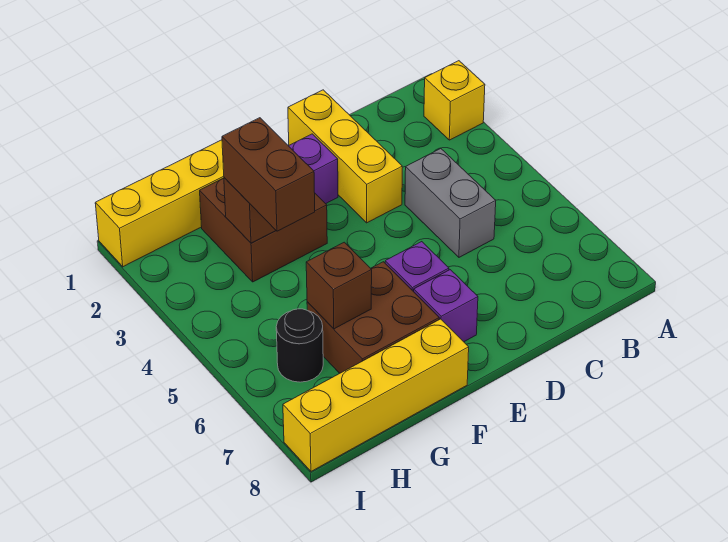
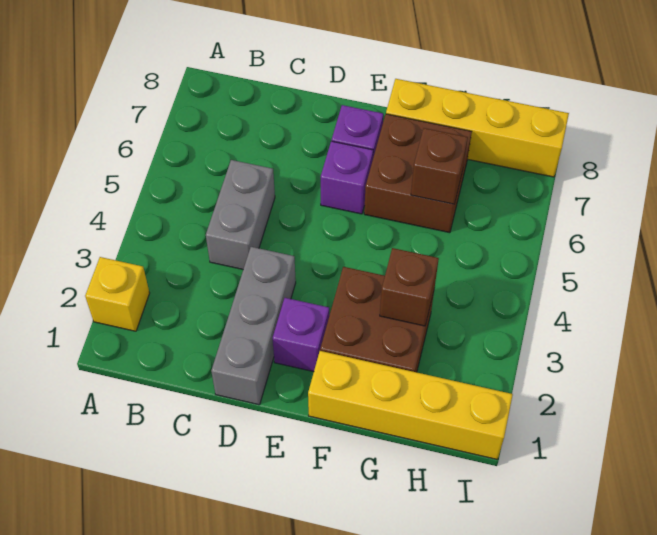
yellow brick D1:D3 level 1 -> grey brick D1:D3 level 1
brown brick G3:G4 level 3 -> none
black round brick H6 level 1 -> none

